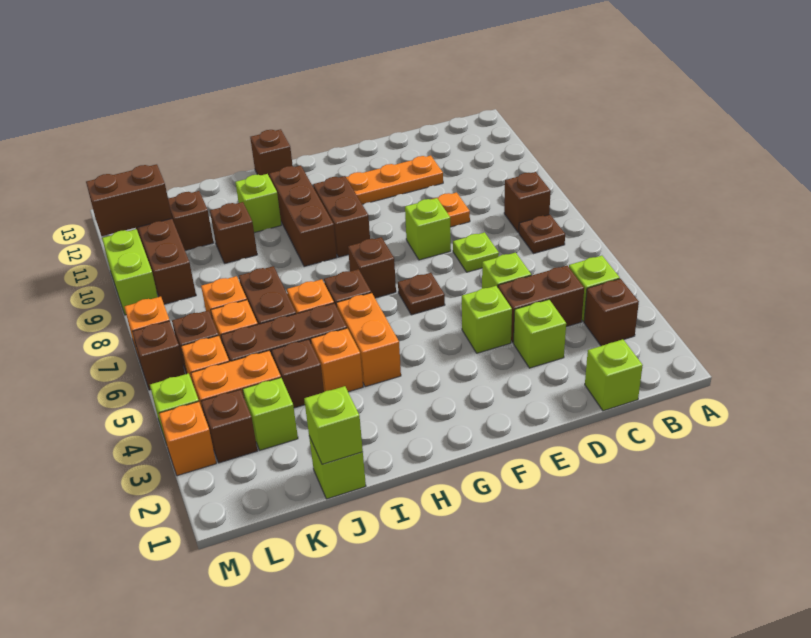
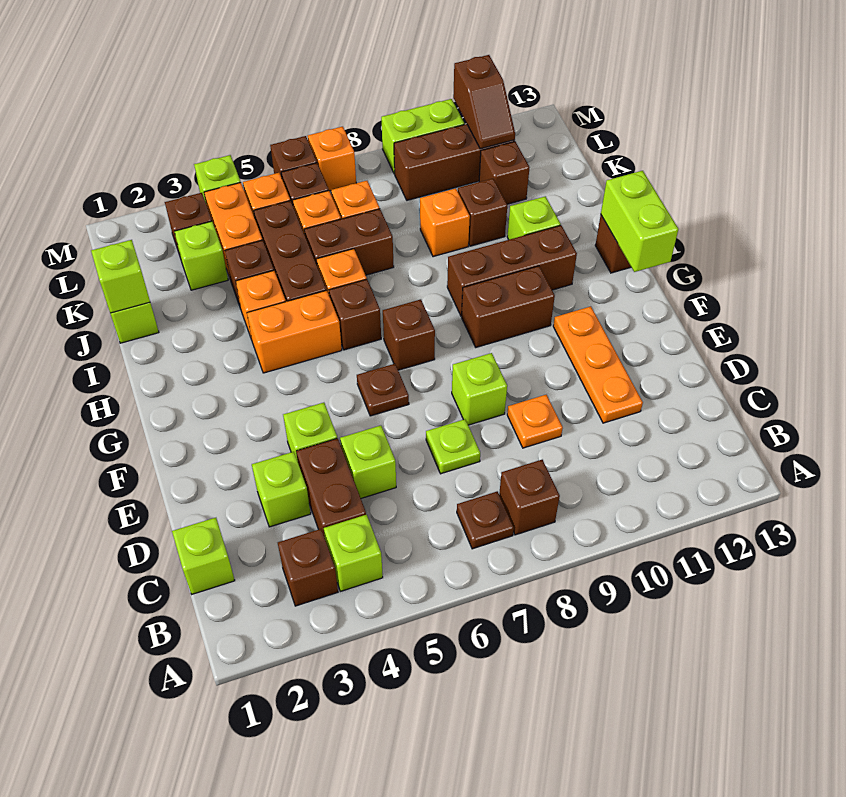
none -> lime brick G13:H13 level 2
brown brick L11:M11 level 2 -> brown slope L11:M11 level 2 top M
orange brick M3 level 1 -> orange brick J9 level 1

